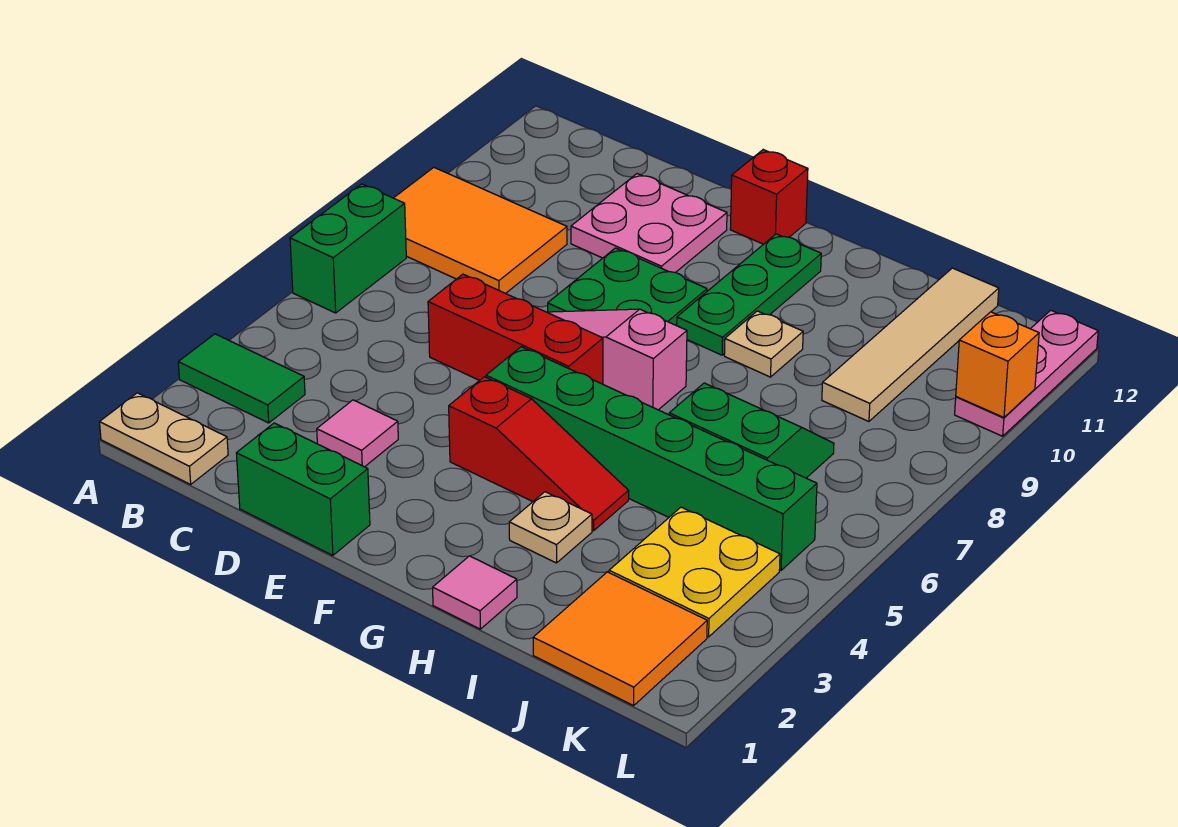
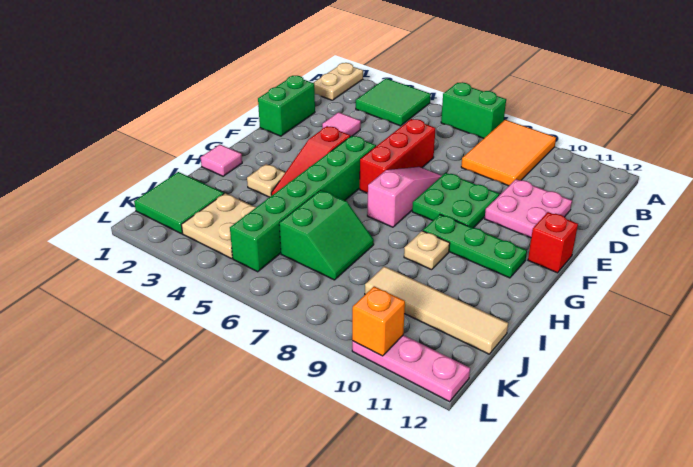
green tile A3:B3 level 1 -> green tile A3:B4 level 1
orange tile J1:K2 level 1 -> green tile J1:K2 level 1
yellow plate J3:K4 level 1 -> tan plate J3:K4 level 1

